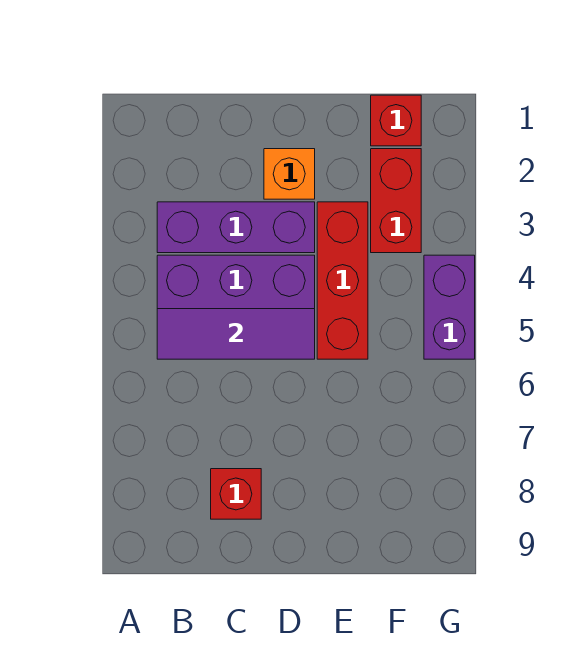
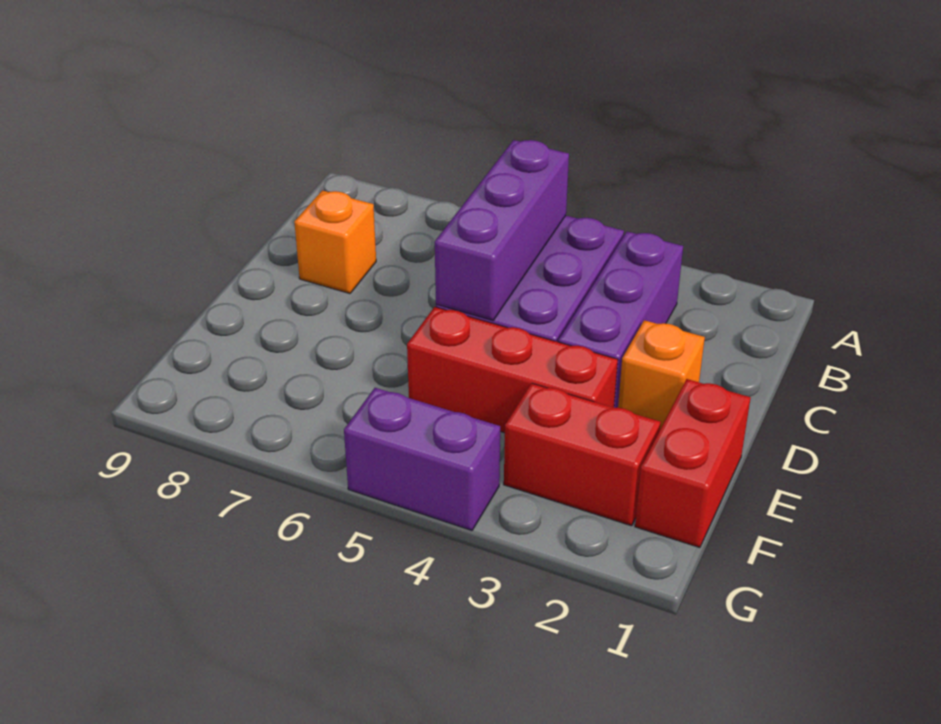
purple tile B5:D5 level 2 -> purple brick B5:D5 level 2
red brick C8 level 1 -> orange brick C8 level 1
red brick F1 level 1 -> red brick E1:F1 level 1

